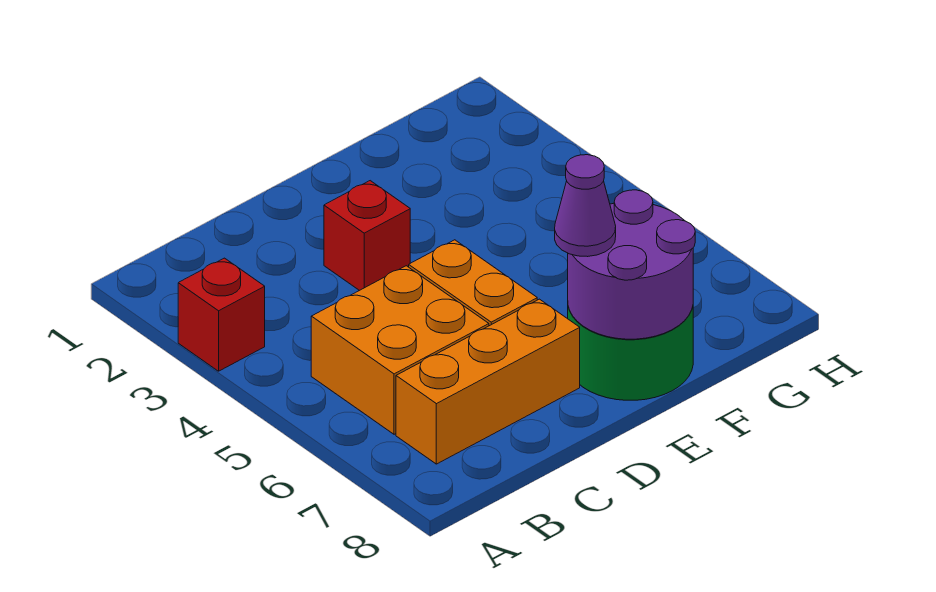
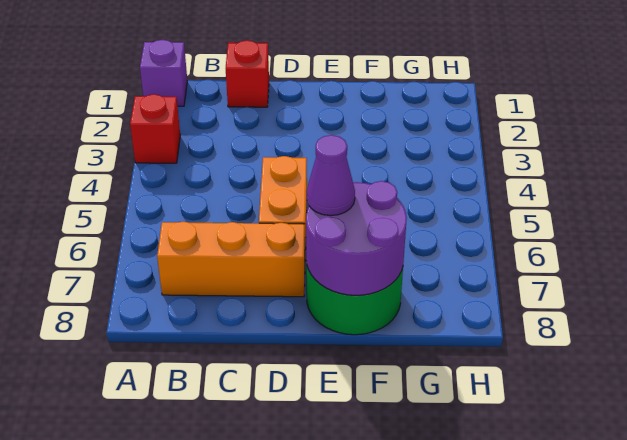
none -> purple brick A1 level 1
orange brick B5:C6 level 1 -> none
red brick D3 level 1 -> red brick C1 level 1

